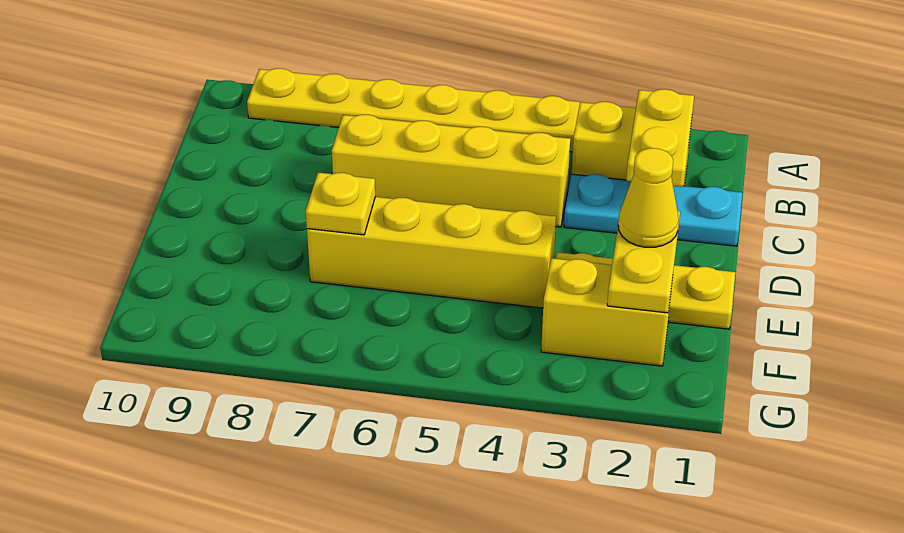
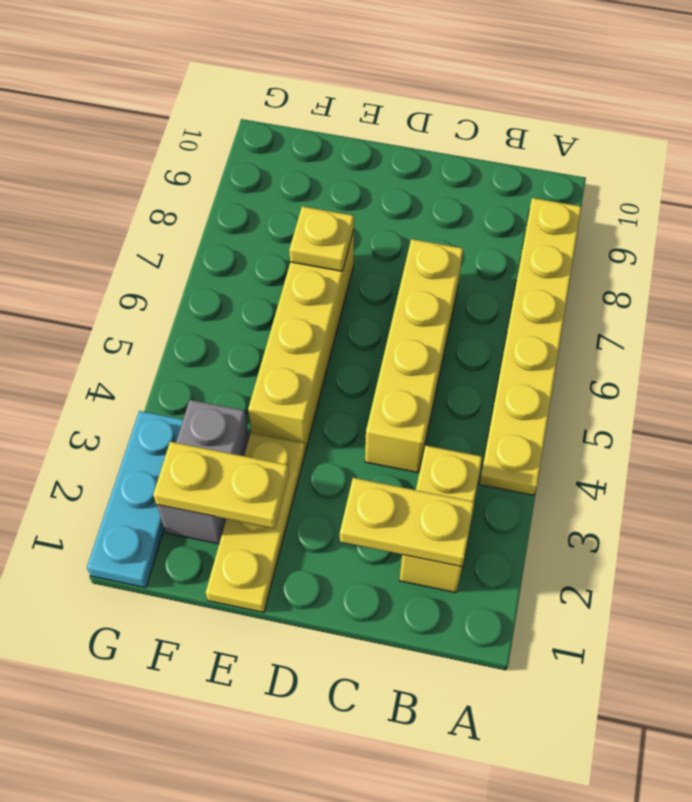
cyan plate C1:C3 level 1 -> cyan plate G1:G3 level 1
yellow cone E2 level 3 -> none
yellow brick F2:F3 level 1 -> grey brick F2:F3 level 1

